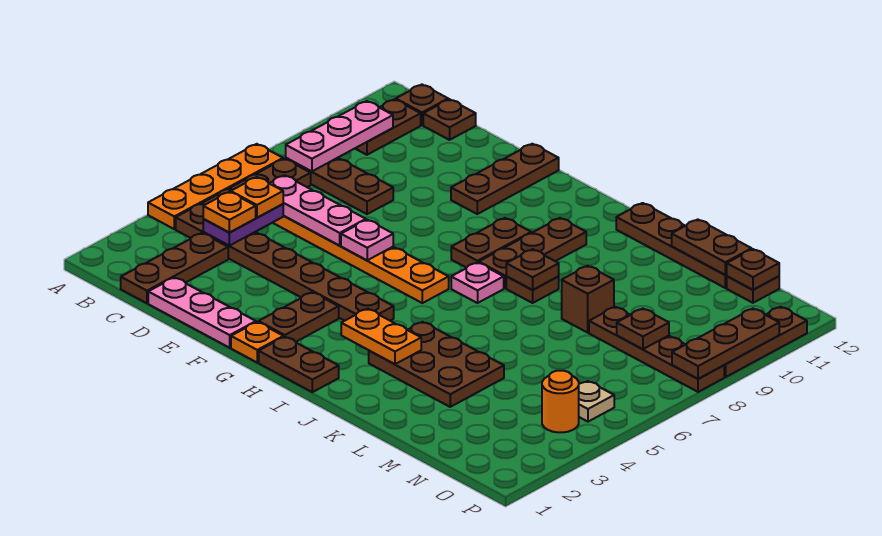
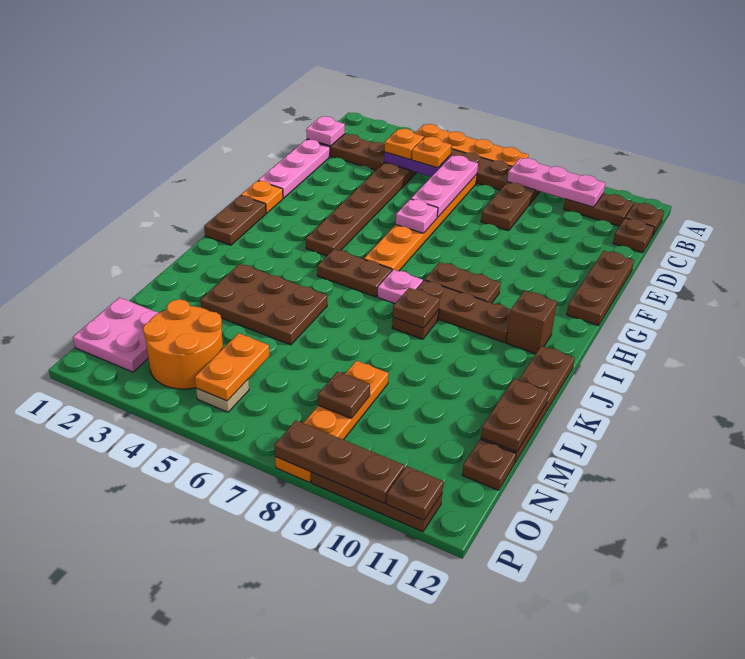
none -> pink plate C1 level 2
brown plate F10:F12 level 1 -> brown plate E12:G12 level 1
brown plate G2:G3 level 1 -> brown plate I5:I6 level 1
orange plate I3:J3 level 2 -> orange plate N5:O5 level 2
brown plate J3:L4 level 1 -> brown plate K3:L5 level 1
brown brick L8 level 1 -> brown brick I11 level 1
brown plate M8:P8 level 1 -> orange plate M8:P8 level 1
none -> pink plate N1:O2 level 1
brown plate N12 level 2 -> brown plate P11 level 2
orange round brick O4 level 1 -> orange round brick N3:O4 level 1

